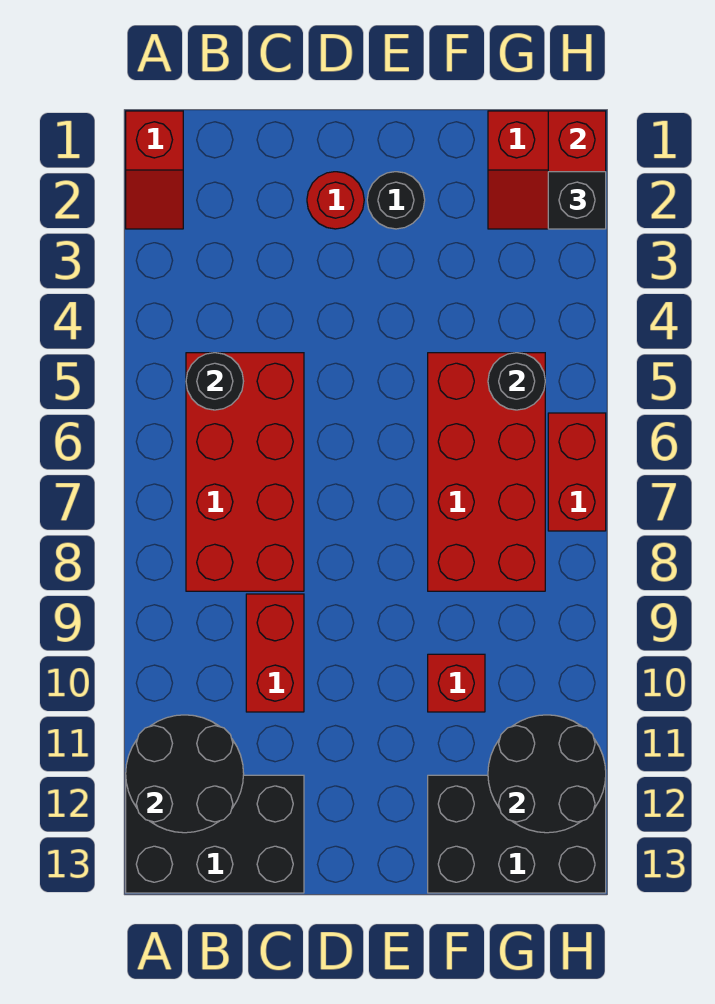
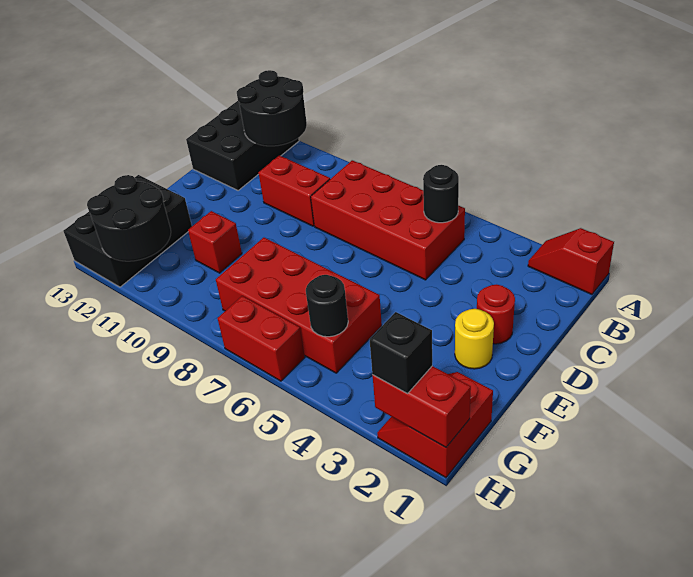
black round brick E2 level 1 -> yellow round brick E2 level 1

